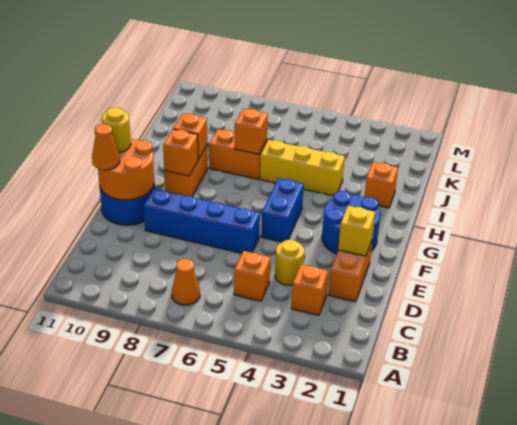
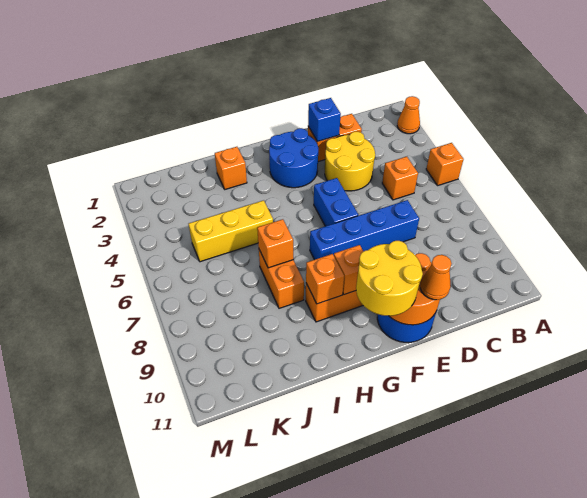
orange cone B7 level 1 -> orange cone A2 level 1
orange brick C3 level 1 -> orange brick A5 level 1
yellow round brick D4 level 1 -> yellow round brick D3:E4 level 1
yellow brick E2 level 2 -> blue brick E2 level 2
blue brick E6:E9 level 1 -> blue brick D7:G7 level 1
blue brick F5:G5 level 1 -> blue brick F5:F6 level 1
yellow round brick F11 level 3 -> yellow round brick F10:G11 level 3
yellow brick I4:I6 level 1 -> yellow brick I5:K5 level 1

